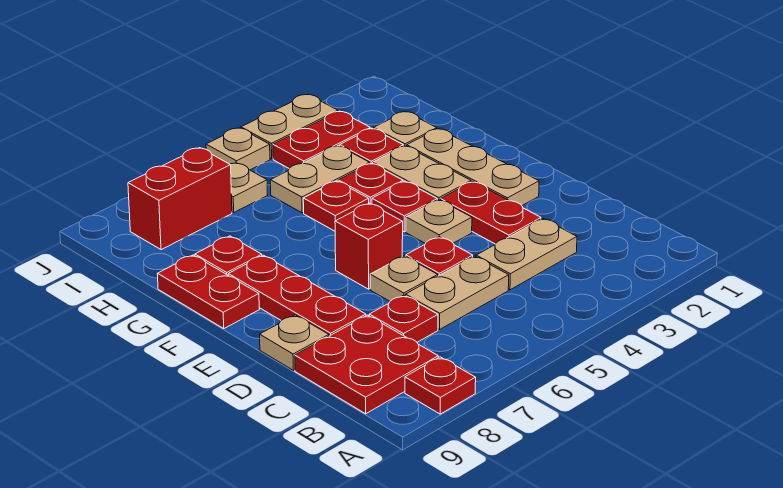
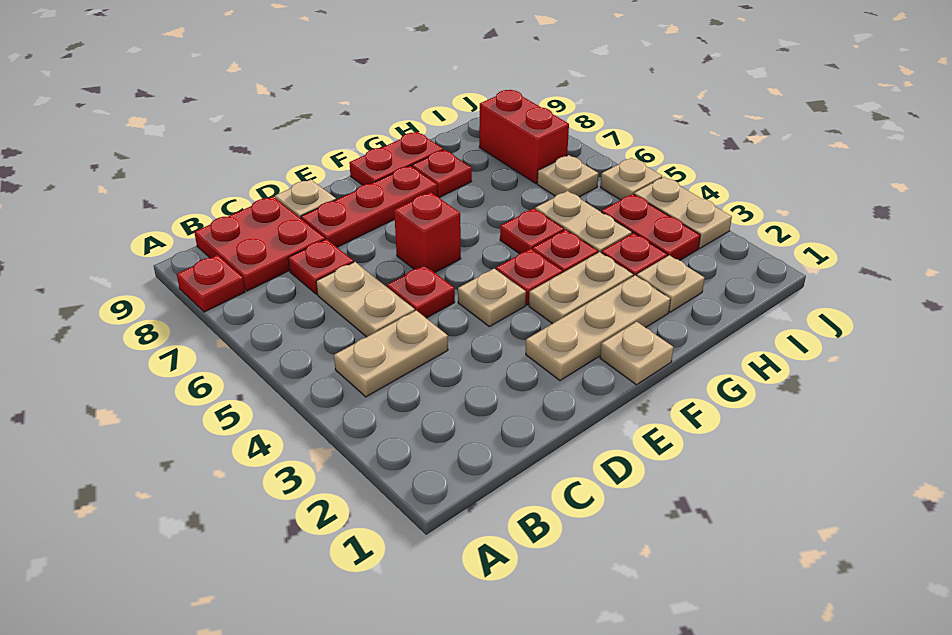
tan plate C3:C4 level 1 -> tan plate B4:C4 level 1
red plate D3:E3 level 1 -> none
tan plate D6 level 1 -> tan plate F1 level 1

